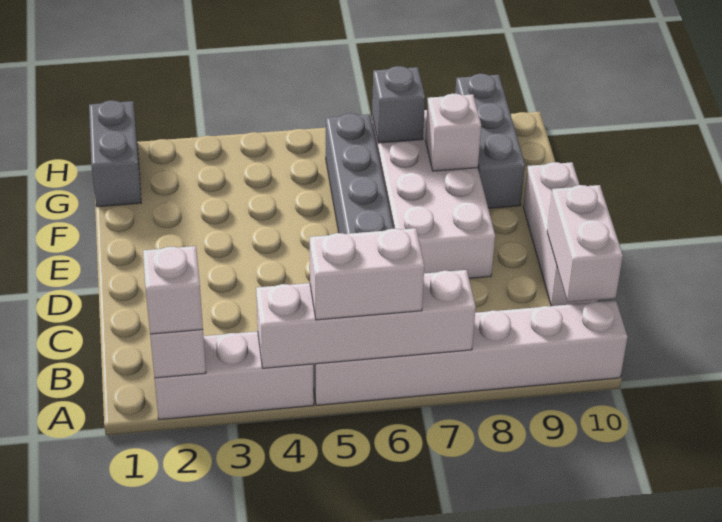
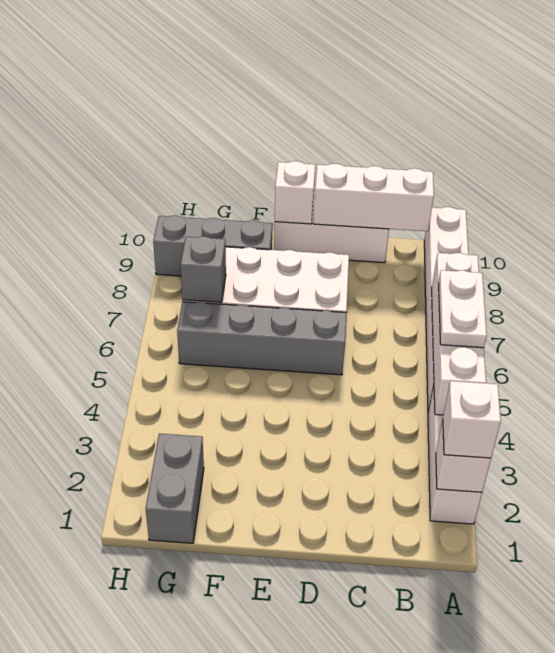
white brick A5:A6 level 3 -> white plate A5:A6 level 3
white brick B10:C10 level 2 -> white brick B10:D10 level 2
white brick F8 level 2 -> white brick E10 level 2
grey brick G1:H1 level 1 -> grey brick G1:G2 level 1

